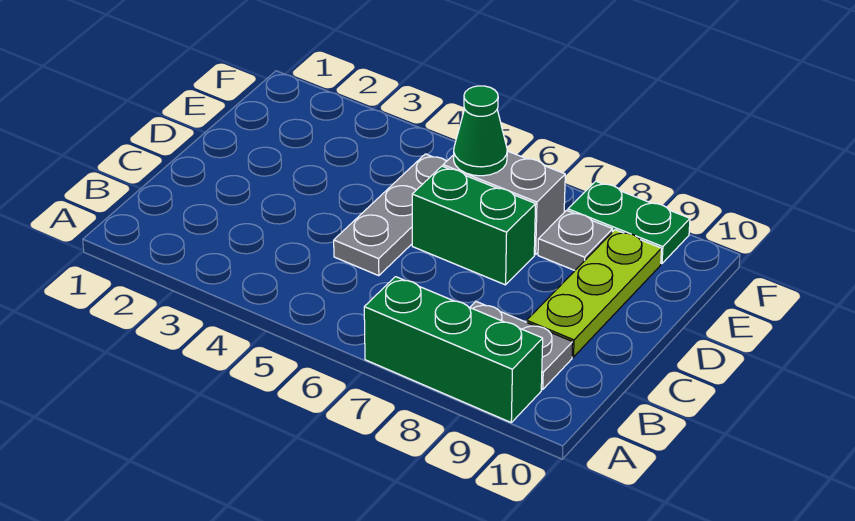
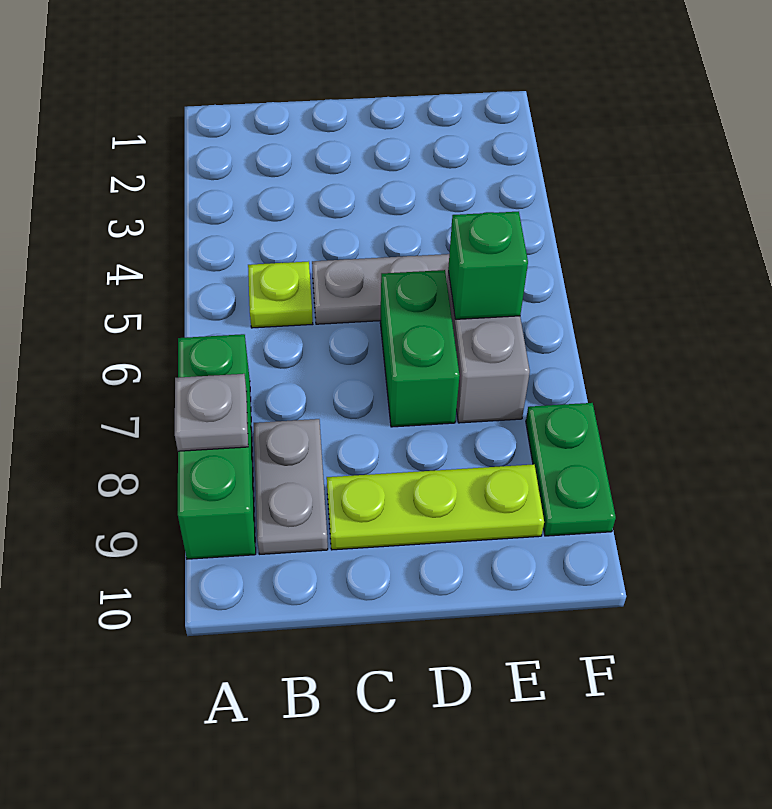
none -> lime plate B5 level 1
green cone E6 level 2 -> green brick E6 level 2
grey plate E8 level 1 -> grey plate A8 level 2

